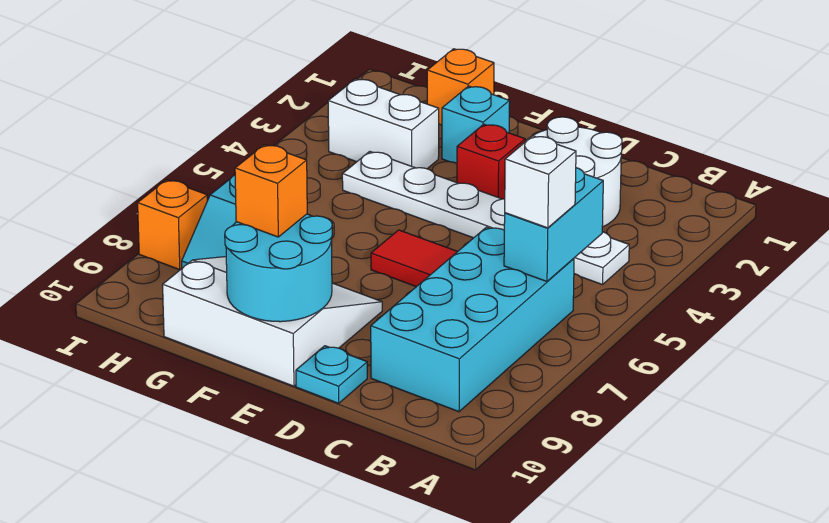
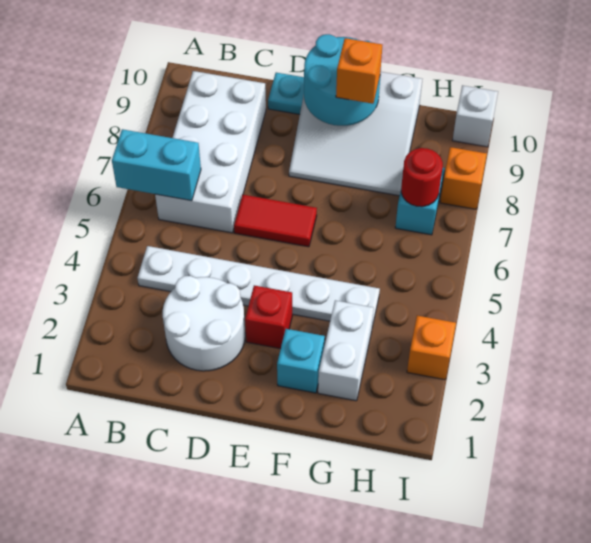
cyan brick B5:B6 level 2 -> cyan brick A6:B6 level 2
cyan brick B6:C9 level 1 -> white brick B6:C9 level 1
white brick B6 level 3 -> white brick I10 level 1
orange brick G1 level 1 -> orange brick I3 level 1
white brick G3:H3 level 1 -> white brick G2:G3 level 1
none -> red round brick H7 level 2

